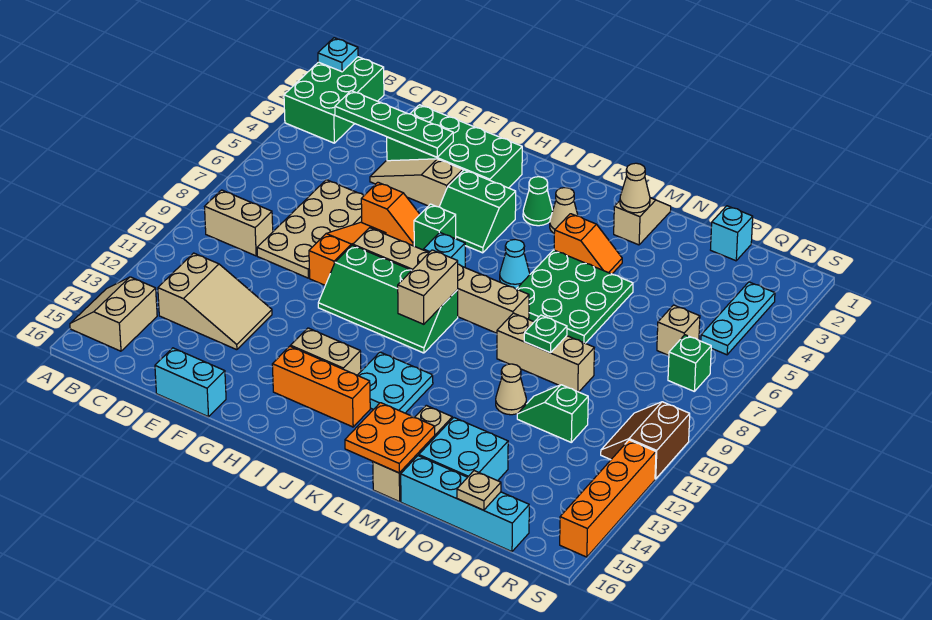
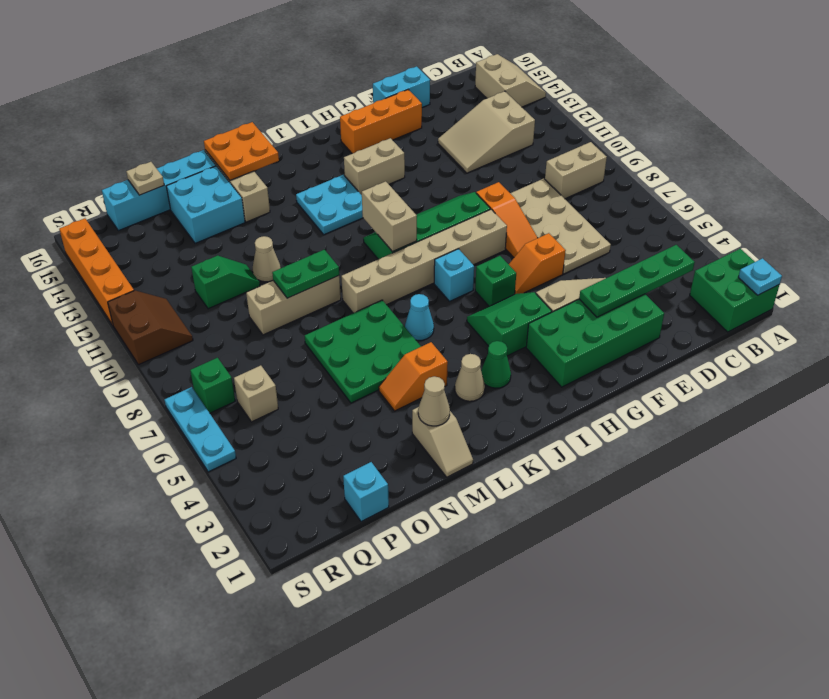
green brick A1:B3 level 1 -> green brick A1:B2 level 1
orange brick H14:J14 level 1 -> orange brick F15:H15 level 1
green plate N9 level 2 -> green plate M9:N9 level 2
cyan plate R3:R5 level 1 -> cyan plate S5:S7 level 1

